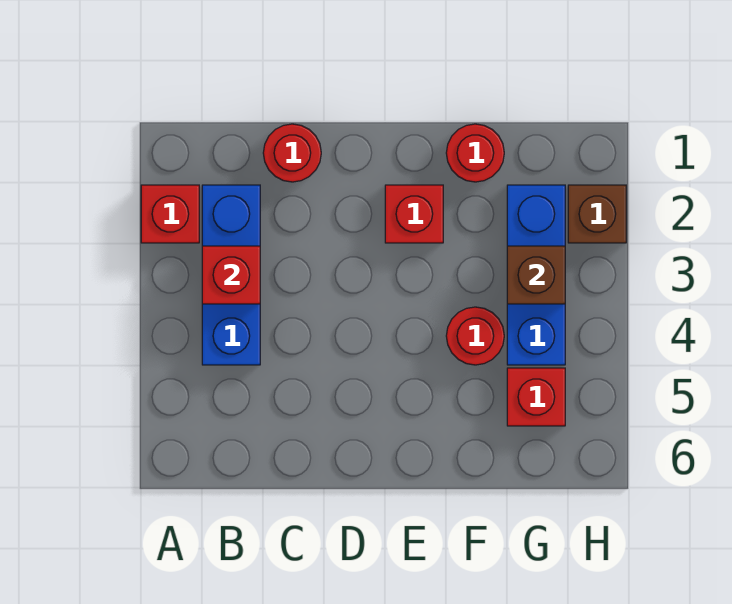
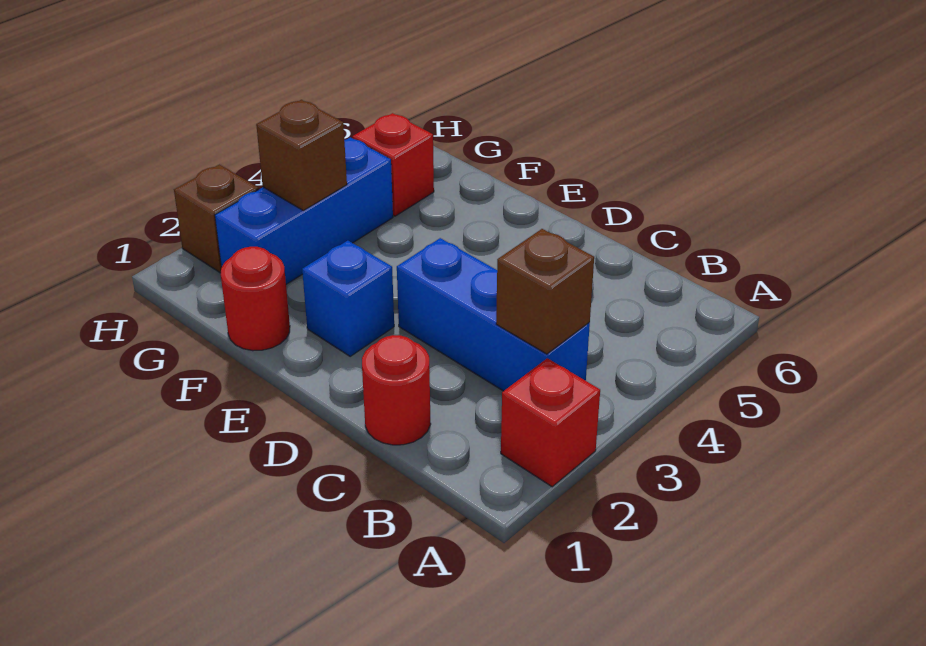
blue brick B2:B4 level 1 -> blue brick B3:D3 level 1
red brick B3 level 2 -> brown brick B3 level 2
red brick E2 level 1 -> blue brick E2 level 1
red round brick F4 level 1 -> none

